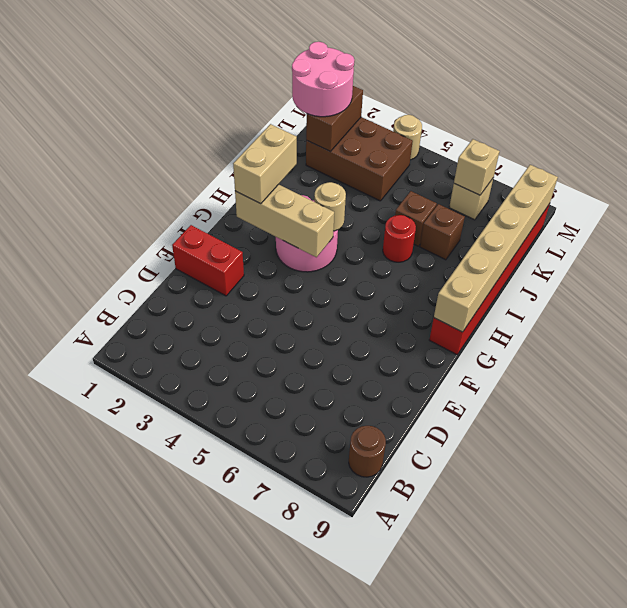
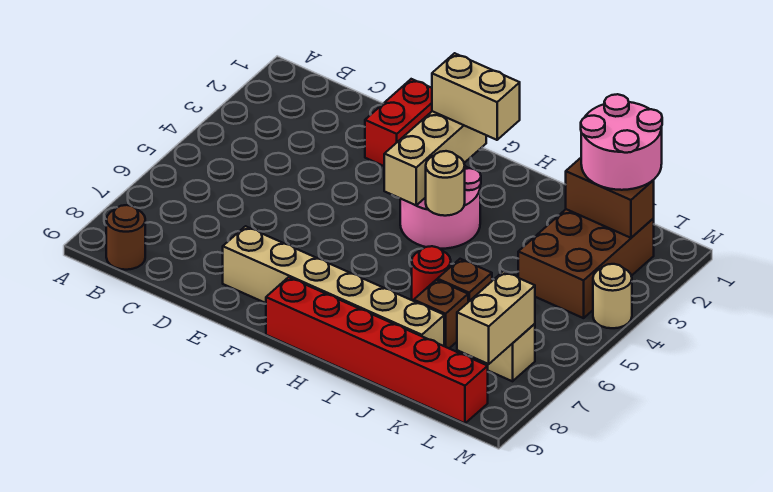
tan brick G9:L9 level 2 -> tan brick E8:J8 level 1
tan brick L7 level 2 -> tan brick L7:L8 level 2

